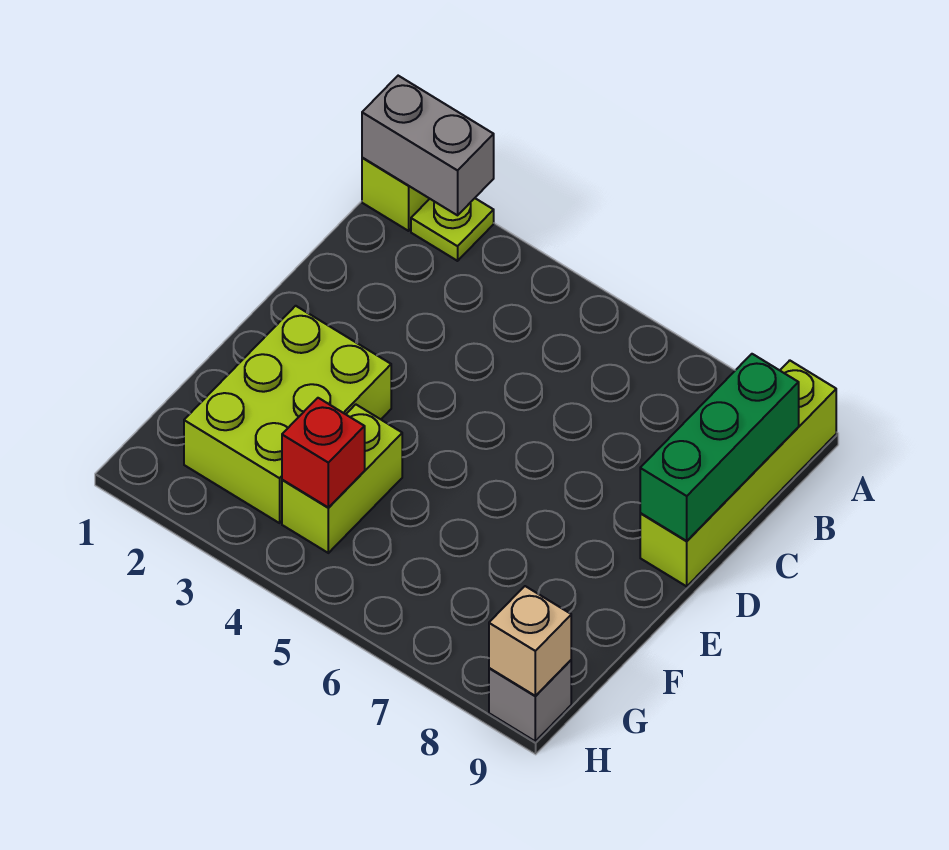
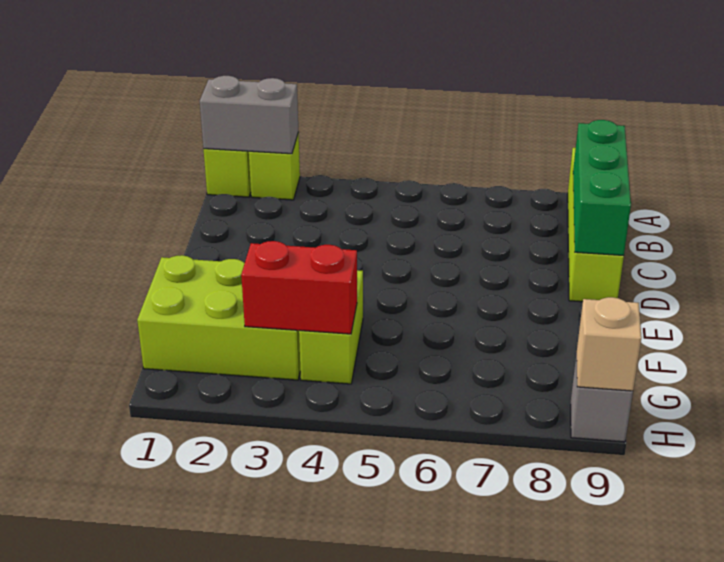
lime plate A2 level 1 -> lime brick A2 level 1
lime brick E2:G3 level 1 -> lime brick F1:G3 level 1
red brick G4 level 2 -> red brick G3:G4 level 2

